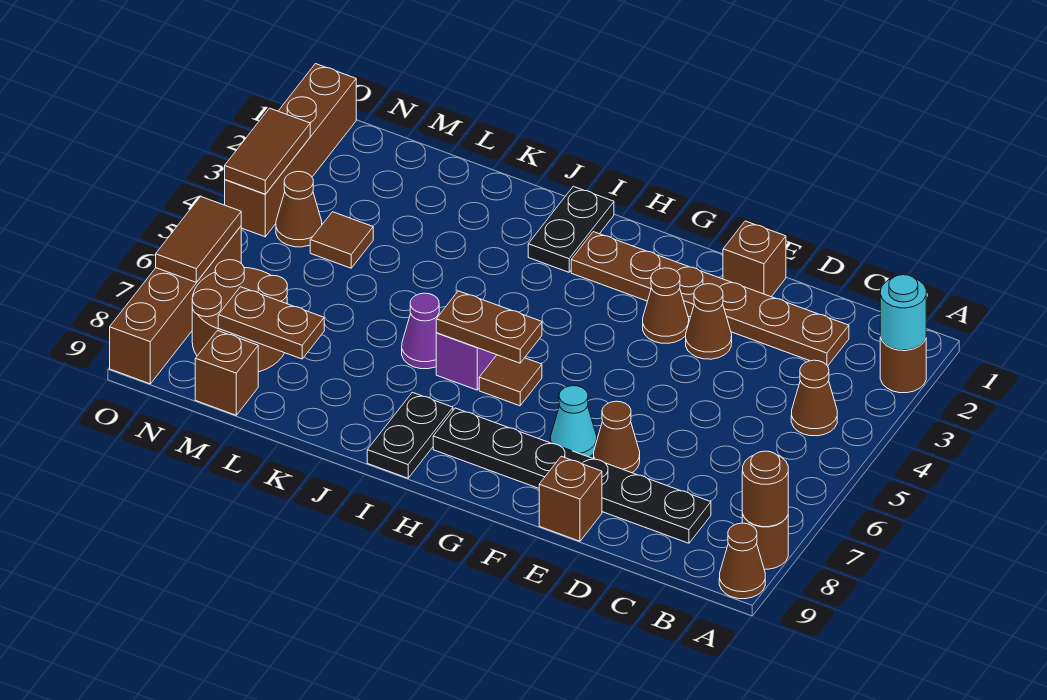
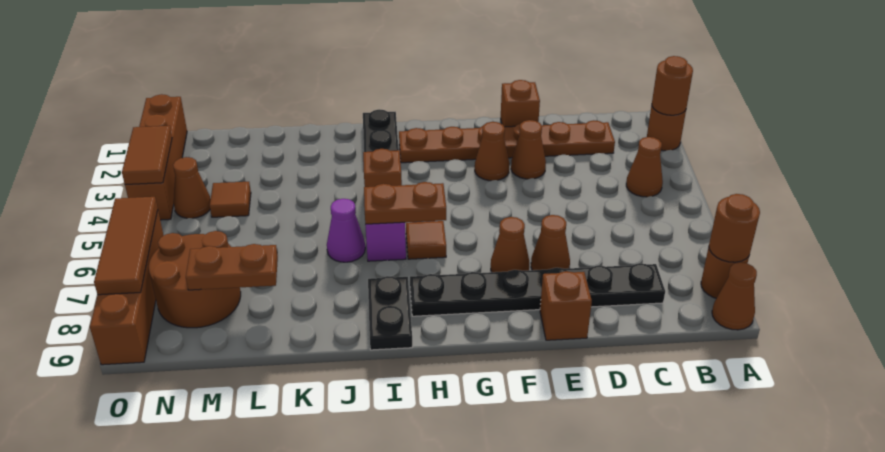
cyan round brick A2 level 2 -> brown round brick A2 level 2
cyan cone F7 level 1 -> brown cone F7 level 1
brown brick M9 level 1 -> brown brick I4 level 1
brown tile O6:O7 level 2 -> brown tile O6:O8 level 2

